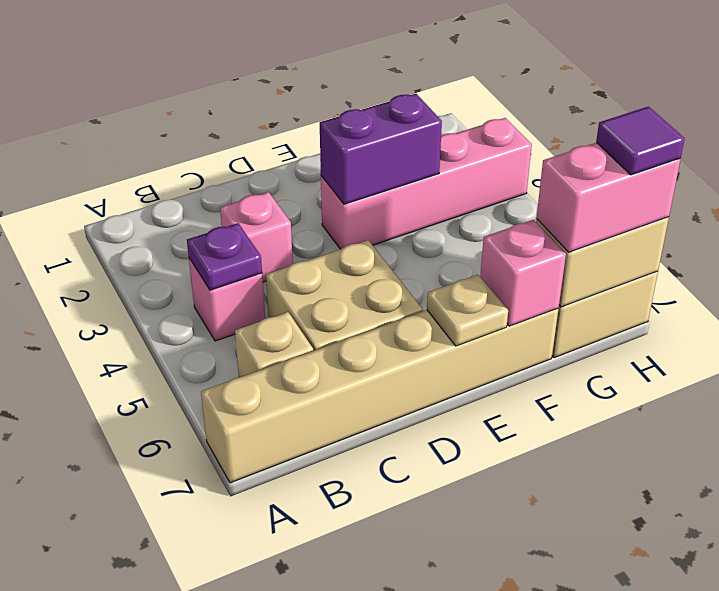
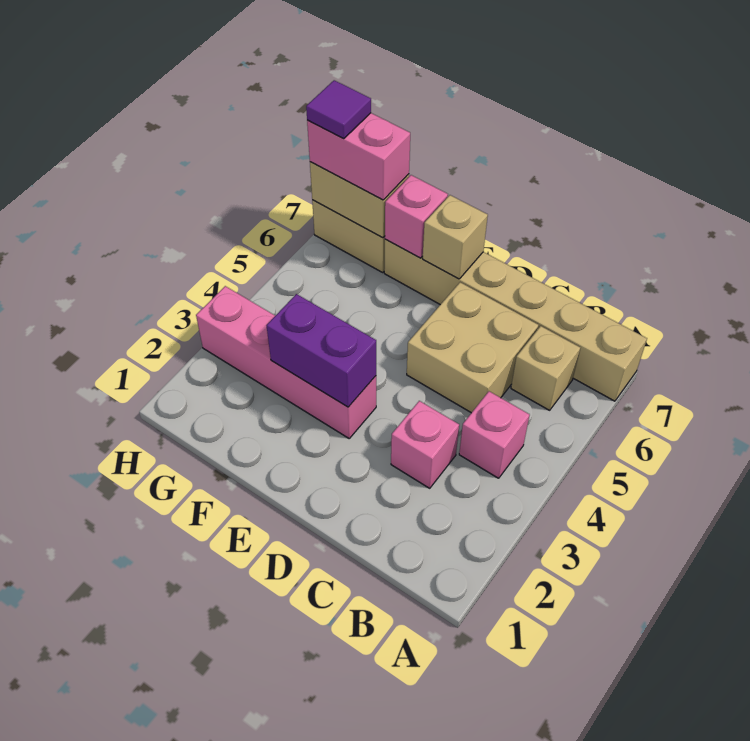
purple plate B4 level 2 -> none
tan plate E7 level 2 -> tan brick E7 level 2

